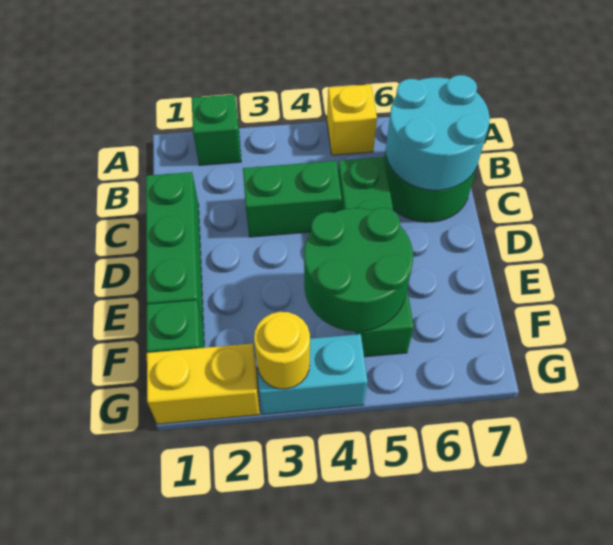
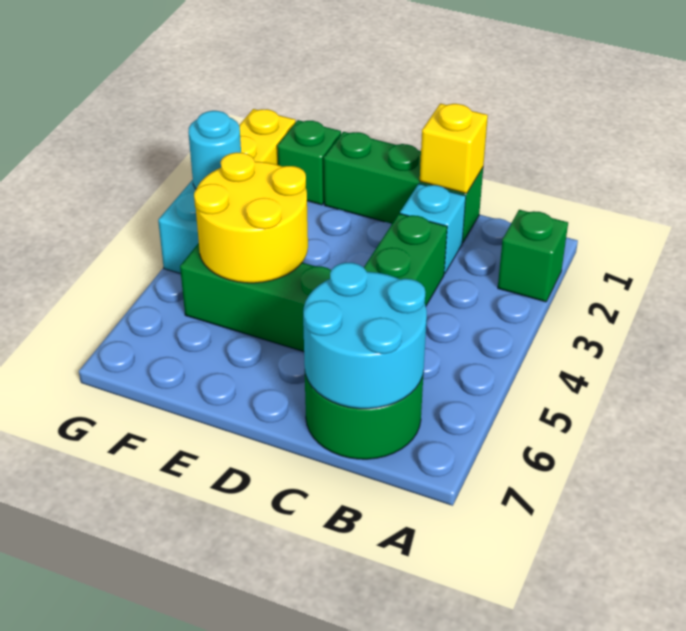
yellow brick A5 level 1 -> yellow brick C1 level 2
none -> cyan brick C2 level 1
green round brick E4:F5 level 2 -> yellow round brick E4:F5 level 2
yellow round brick G3 level 2 -> cyan round brick G3 level 2

